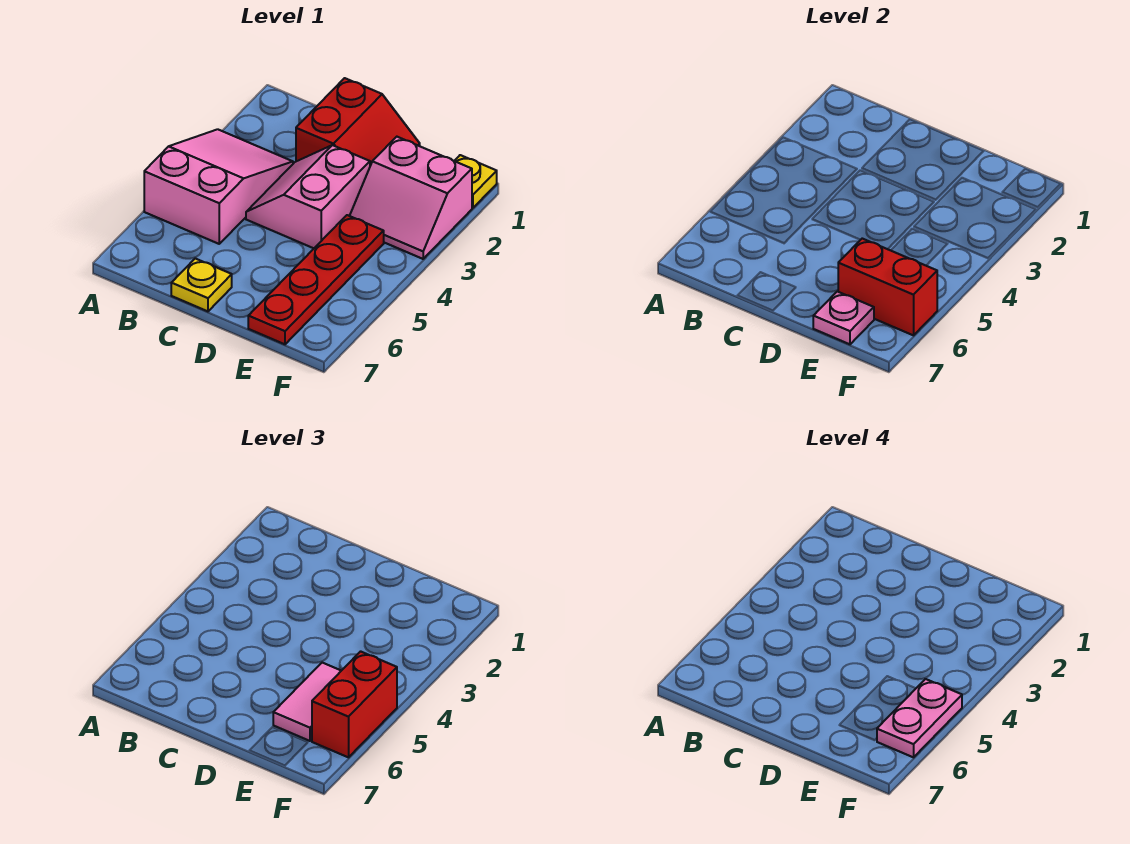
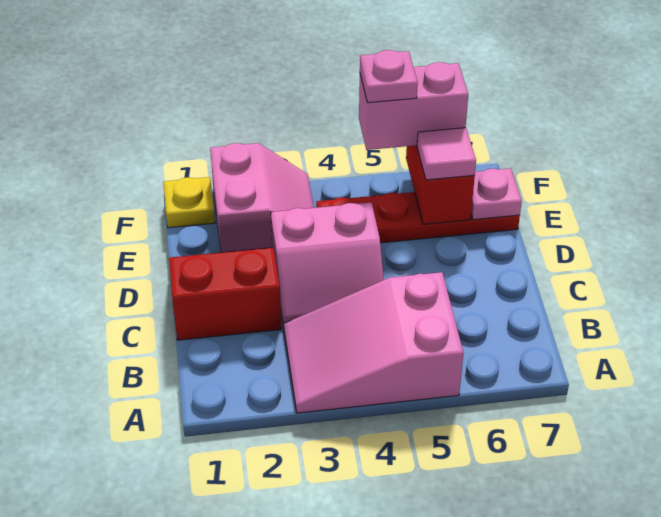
yellow plate C7 level 1 -> none
pink tile E5:E6 level 3 -> pink tile E6 level 3
red brick F5:F6 level 3 -> pink brick F5:F6 level 3
pink plate F5:F6 level 4 -> pink plate F5 level 4

